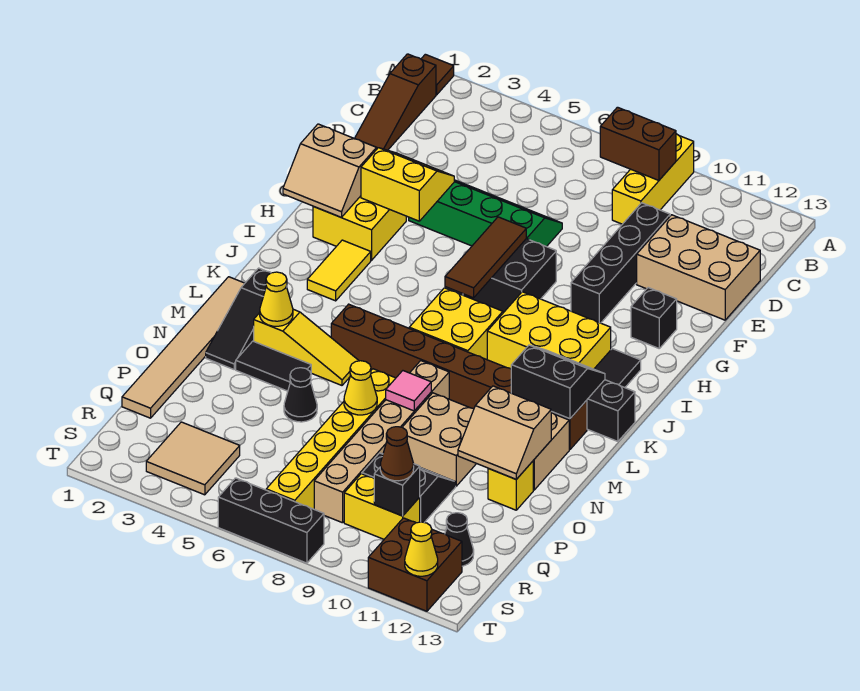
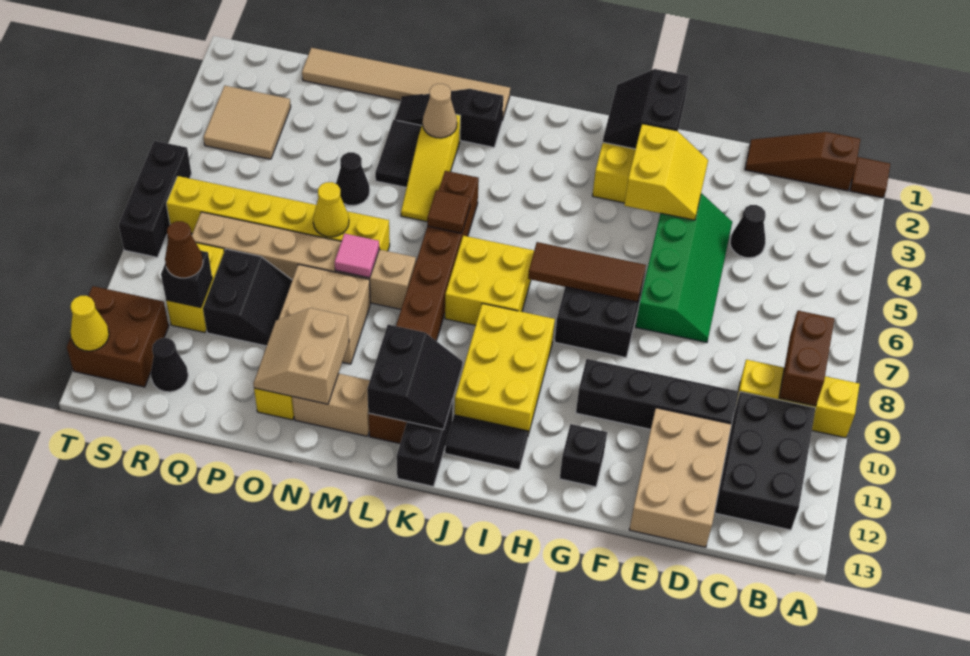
none -> black brick B10:C12 level 1
none -> black cone D4 level 1
tan slope G1:H2 level 2 top G -> black slope G1:H2 level 2 top G
yellow tile I3:J3 level 1 -> none
none -> brown tile L6 level 2
yellow cone M3 level 2 -> tan cone M3 level 2

